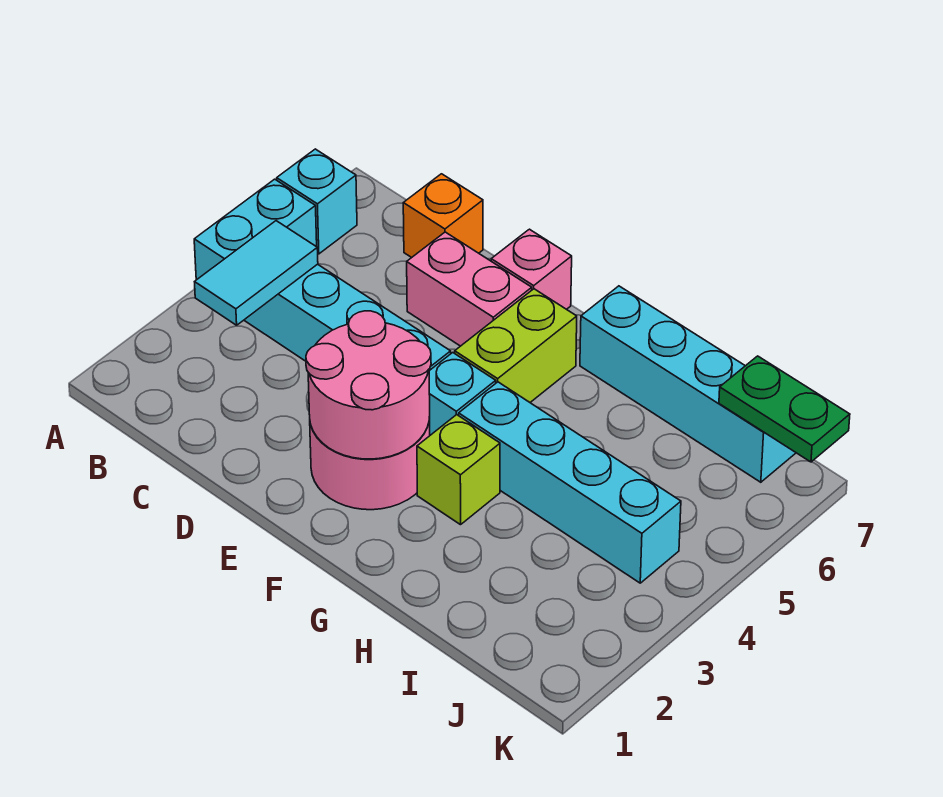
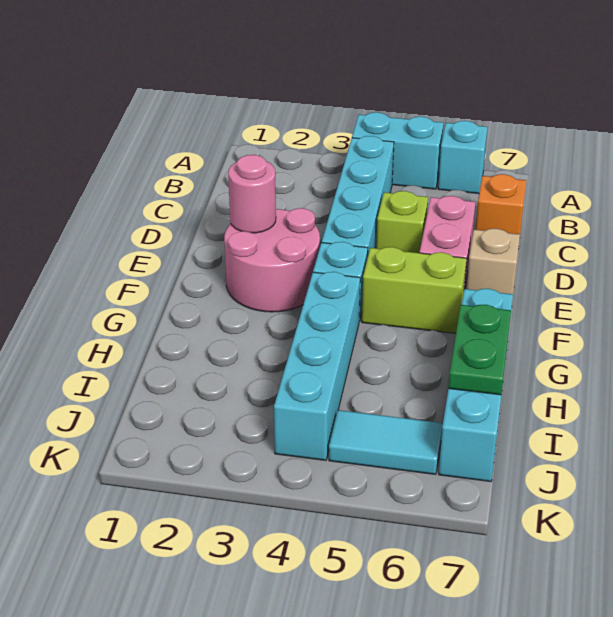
cyan tile B3:B4 level 2 -> cyan tile J5:J6 level 1
pink round brick E2:F3 level 2 -> pink round brick E2 level 2
pink brick E7 level 1 -> tan brick E7 level 1
lime brick G3 level 1 -> lime brick D5 level 1
green plate J7:K7 level 2 -> green plate H7:I7 level 2

